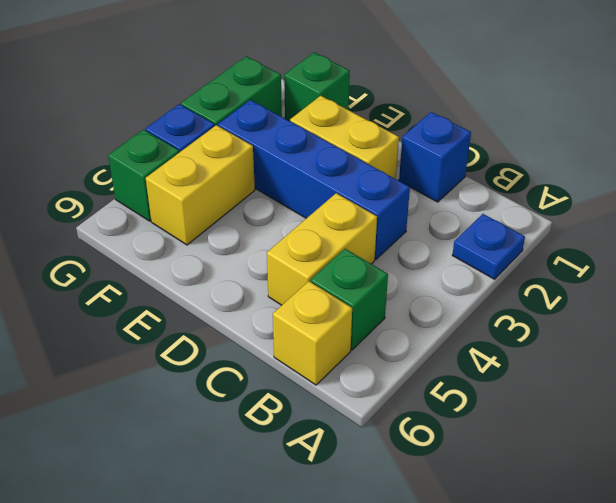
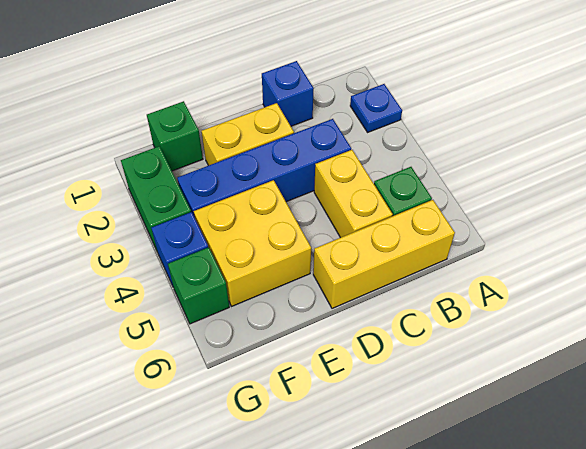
yellow brick B6 level 1 -> yellow brick B6:D6 level 1
yellow brick F4:F5 level 1 -> yellow brick E4:F5 level 1

